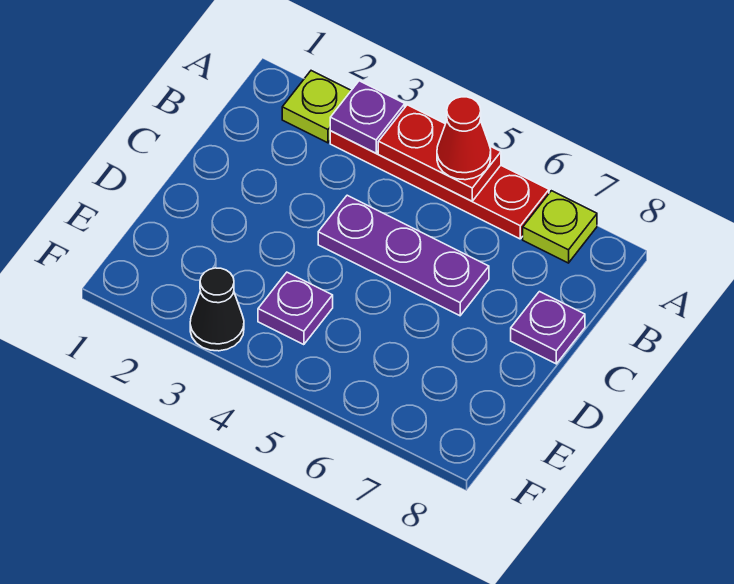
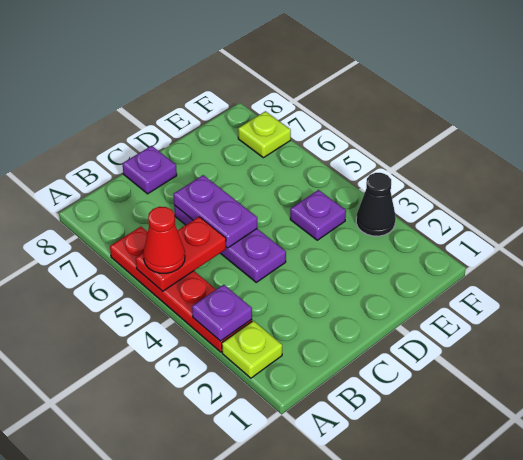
red plate A4:A5 level 2 -> red plate A5:B5 level 2
lime plate A7 level 1 -> lime plate F7 level 1
none -> purple plate C5:C6 level 2

